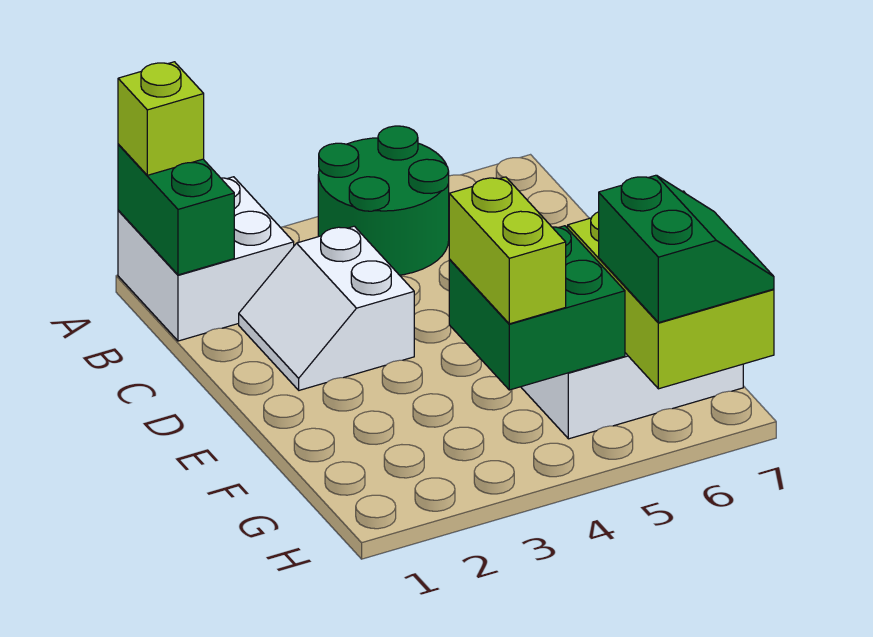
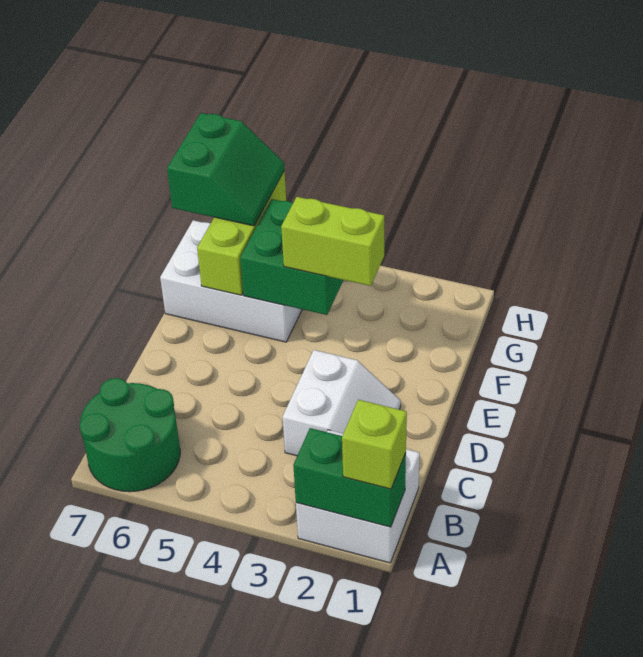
green brick A1:B1 level 2 -> green brick A1:A2 level 2
green round brick A4:B5 level 1 -> green round brick A6:B7 level 1
lime brick F4:G4 level 3 -> lime brick F3:F4 level 3
lime brick F6:H7 level 2 -> lime brick F6:H6 level 2
green slope G6:H7 level 3 top 6 -> green slope G6:H7 level 3 top 7

